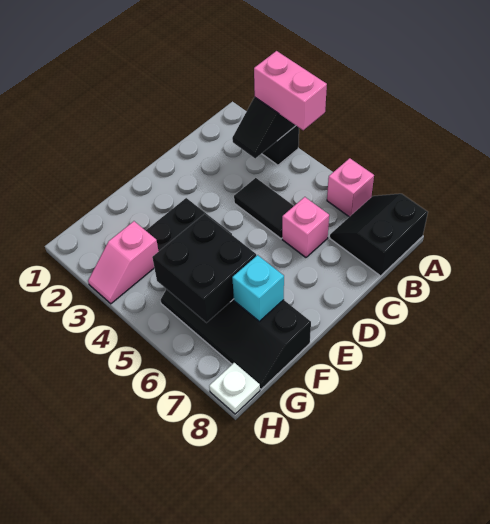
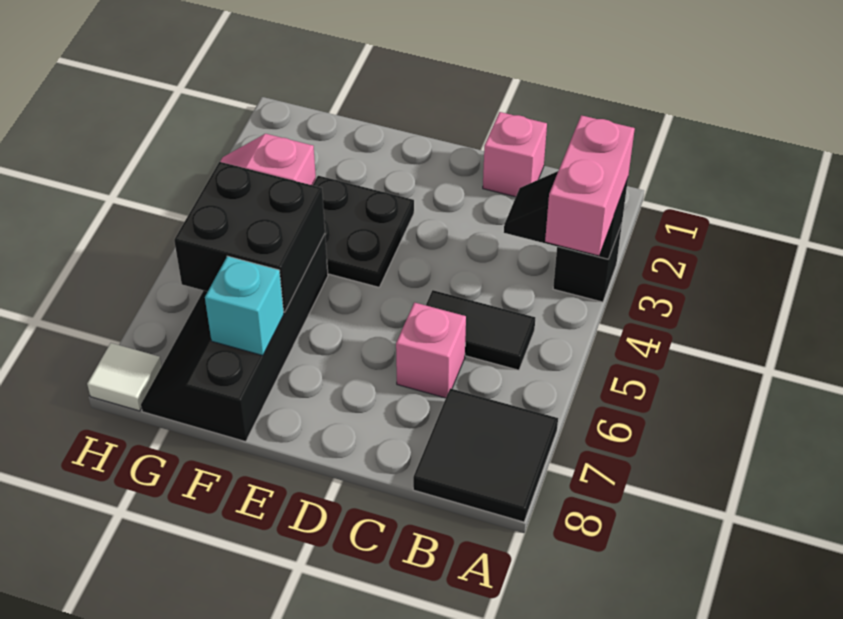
pink brick A6 level 1 -> pink brick C1 level 1
black slope A7:B8 level 1 top 8 -> black tile A7:B8 level 1
black tile C4:C5 level 1 -> black tile B5:C5 level 1
white plate H8 level 1 -> white tile H8 level 1

